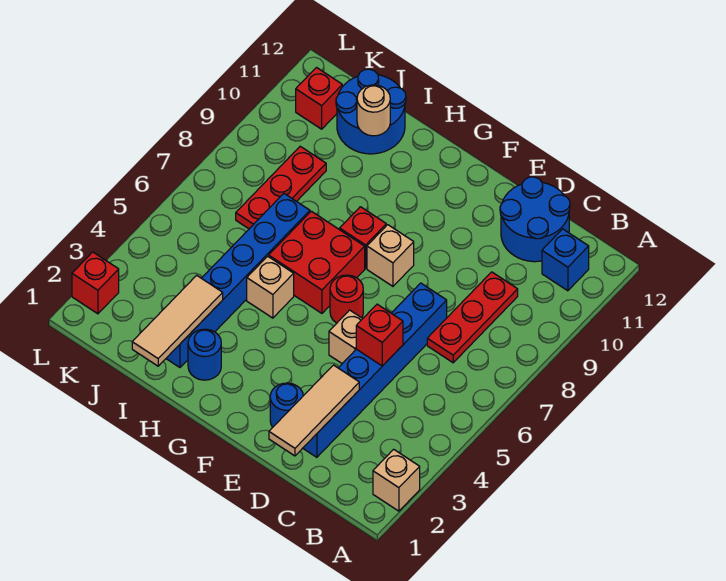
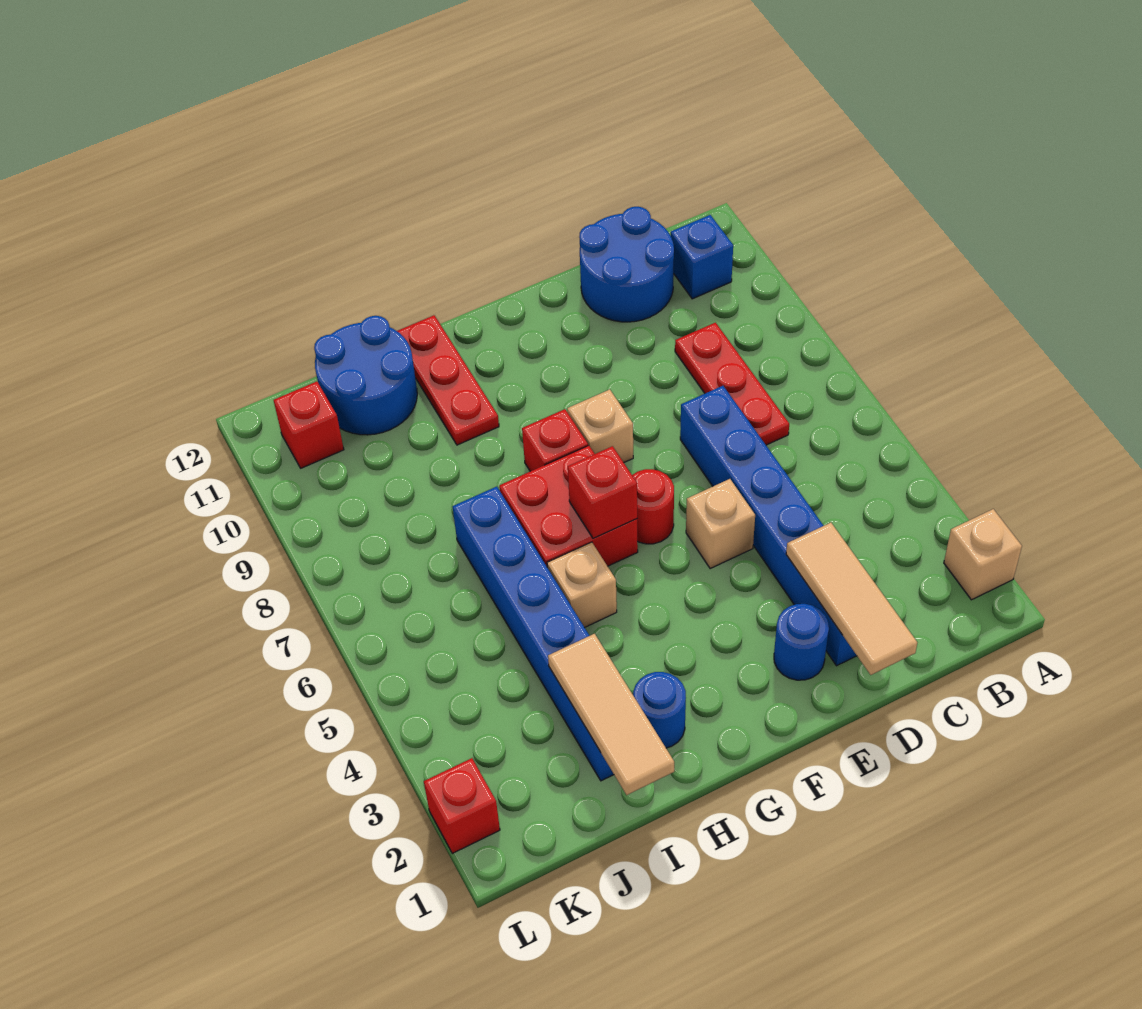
red brick D5 level 2 -> red brick G6 level 2
tan round brick I11 level 2 -> none
red plate J7:J9 level 1 -> red plate H10:H12 level 1

